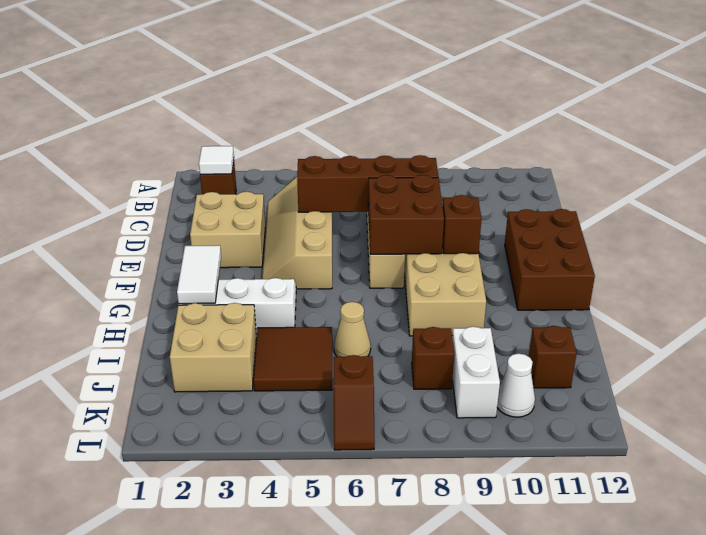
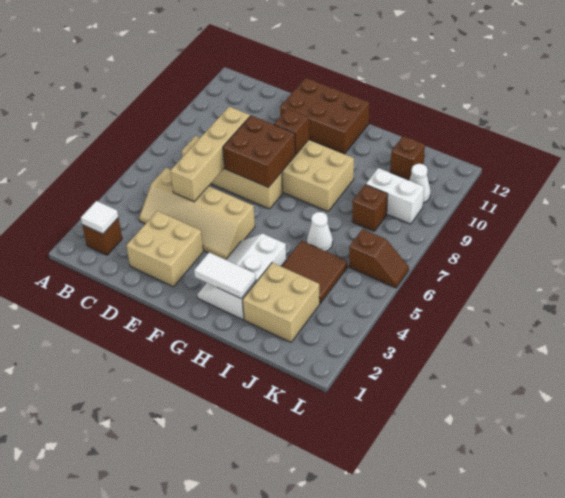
brown brick D5:D8 level 2 -> tan brick D5:D8 level 2
tan cone I6 level 1 -> white cone I6 level 1

